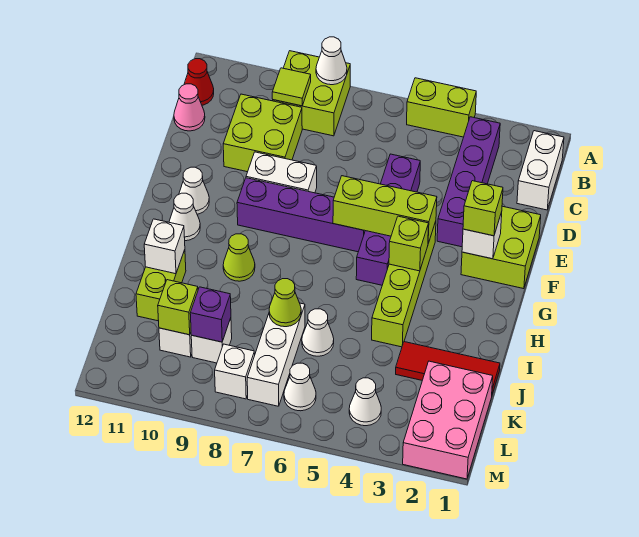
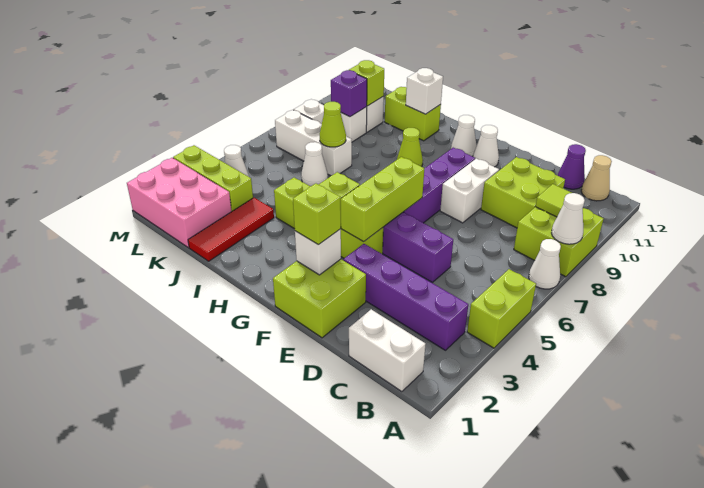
red cone B12 level 1 -> tan cone B12 level 1
pink cone C12 level 1 -> purple cone C12 level 1
none -> lime brick K3:M3 level 1
white cone L6 level 1 -> white cone A7 level 1

